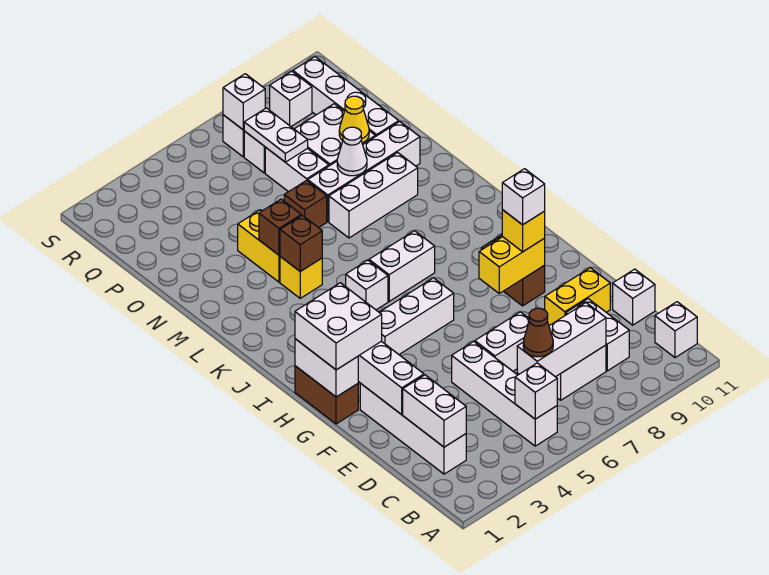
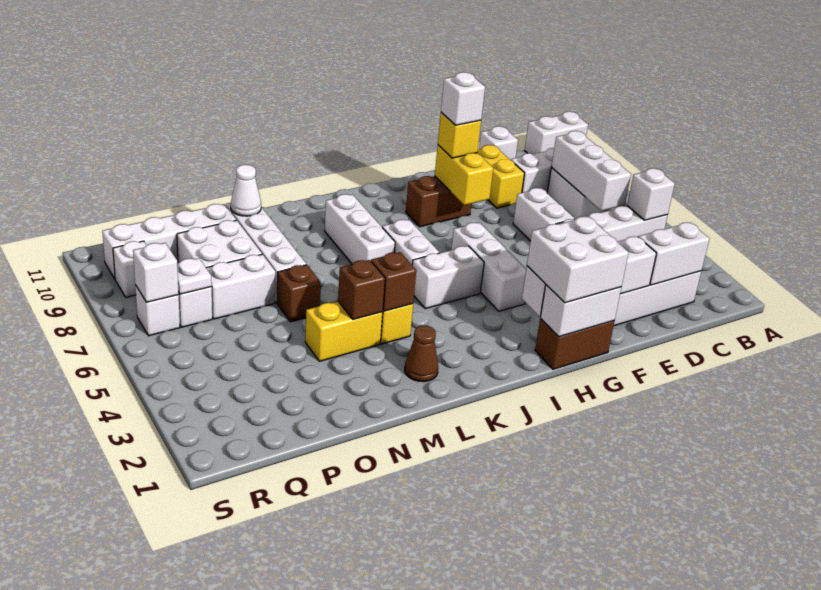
white brick B11 level 1 -> white brick A11:B11 level 1
brown cone C6 level 3 -> brown cone L2 level 1
white brick J5 level 1 -> white brick I5:J5 level 1
white brick M7:M9 level 1 -> white brick K7:K9 level 1
white cone N8 level 2 -> white cone N10 level 2
yellow cone O9 level 2 -> none
white plate P7:Q7 level 2 -> white plate Q7 level 2

